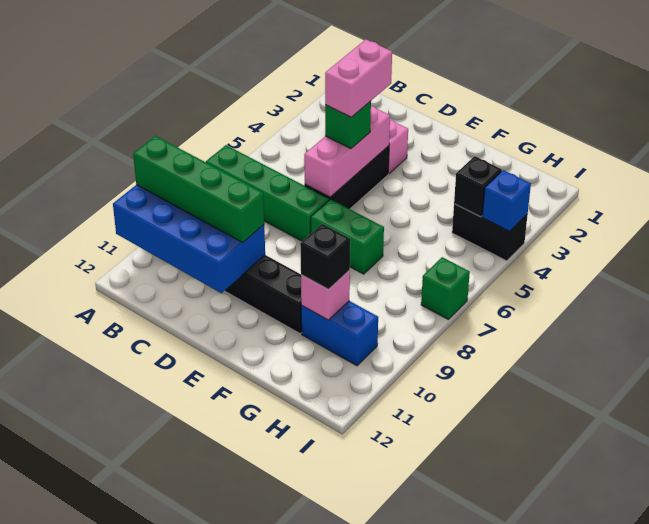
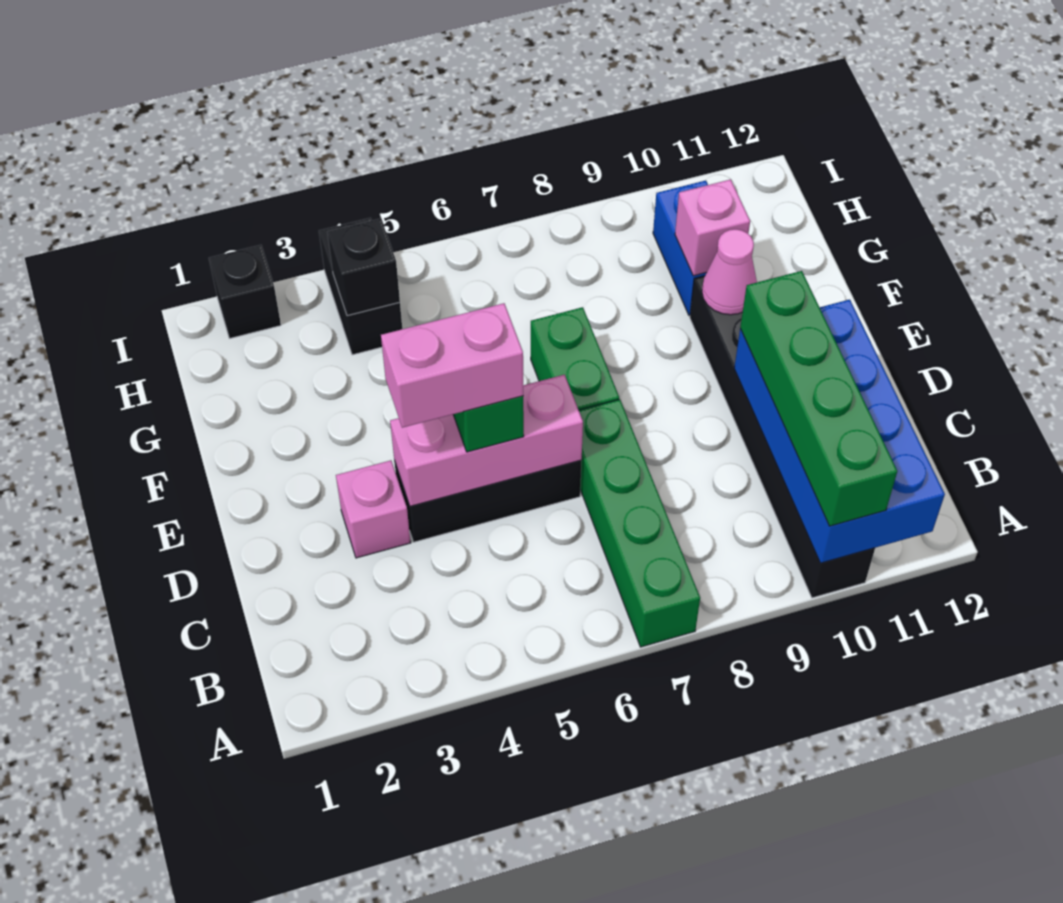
none -> pink cone F10 level 2
black brick G10 level 3 -> black brick I2 level 1
blue brick I4 level 2 -> none
green brick I7 level 1 -> none

